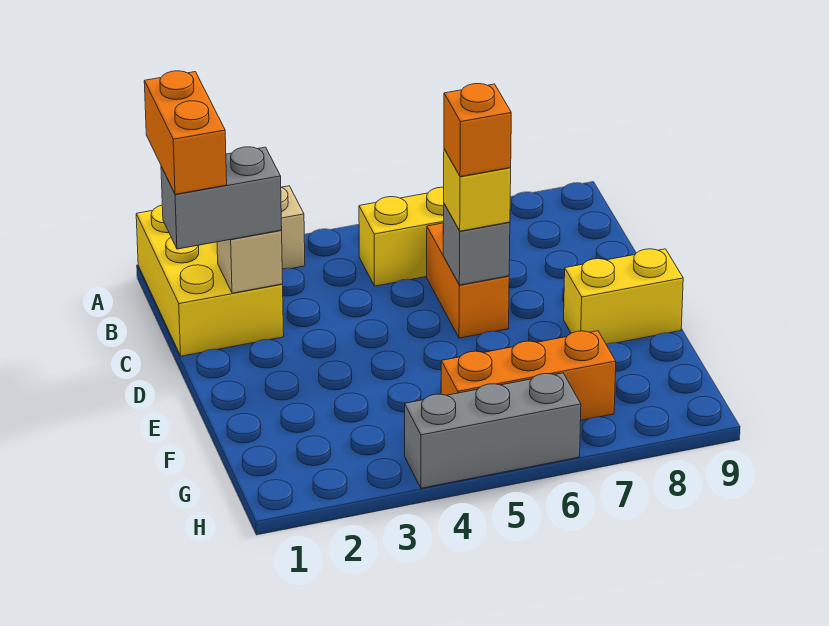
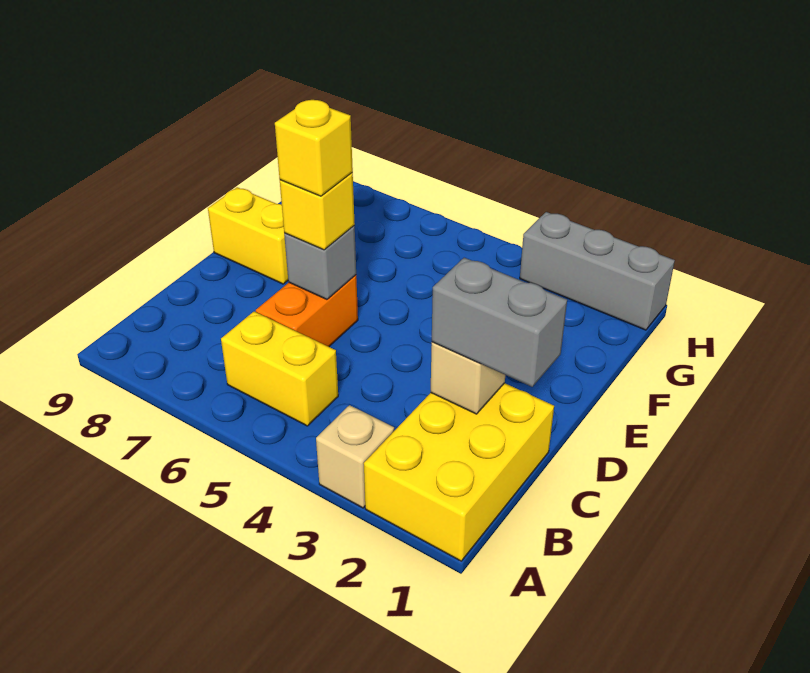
orange brick B1:C1 level 4 -> none
orange brick D6 level 4 -> yellow brick D6 level 4
orange brick G5:G7 level 1 -> none
grey brick H4:H6 level 1 -> grey brick H1:H3 level 1

